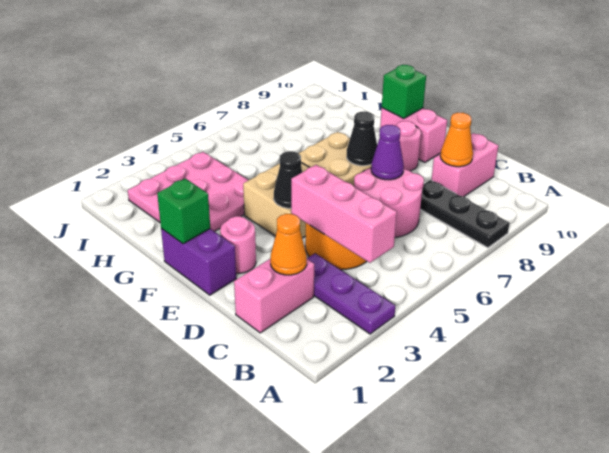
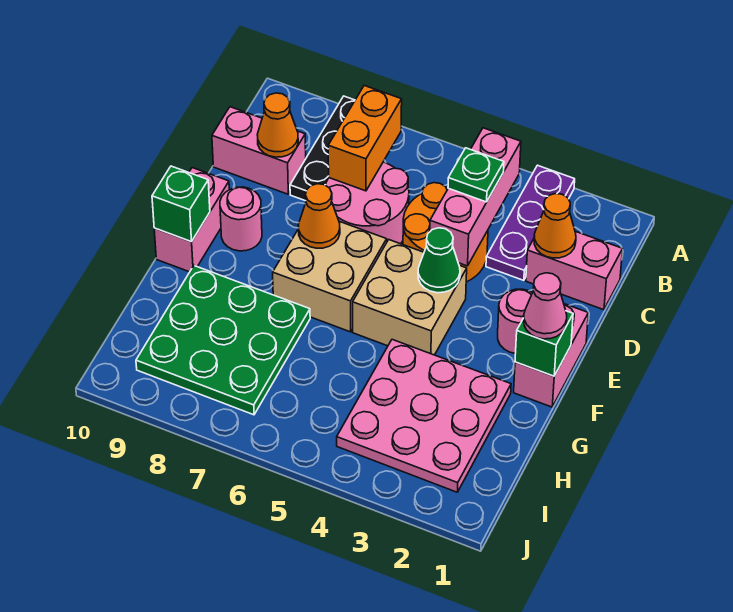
none -> orange brick B7:C7 level 2
none -> green plate C4 level 3
purple cone D7 level 2 -> none
purple brick E1:F1 level 1 -> pink brick E1:F1 level 1
black cone E4 level 2 -> green cone E4 level 2
black cone E7 level 2 -> orange cone E7 level 2
none -> pink cone F1 level 3
none -> green plate G7:I9 level 1

